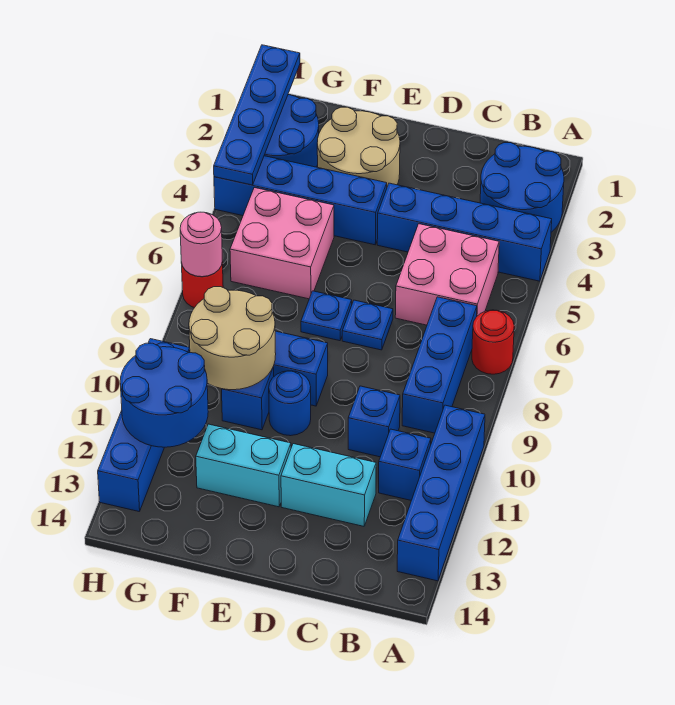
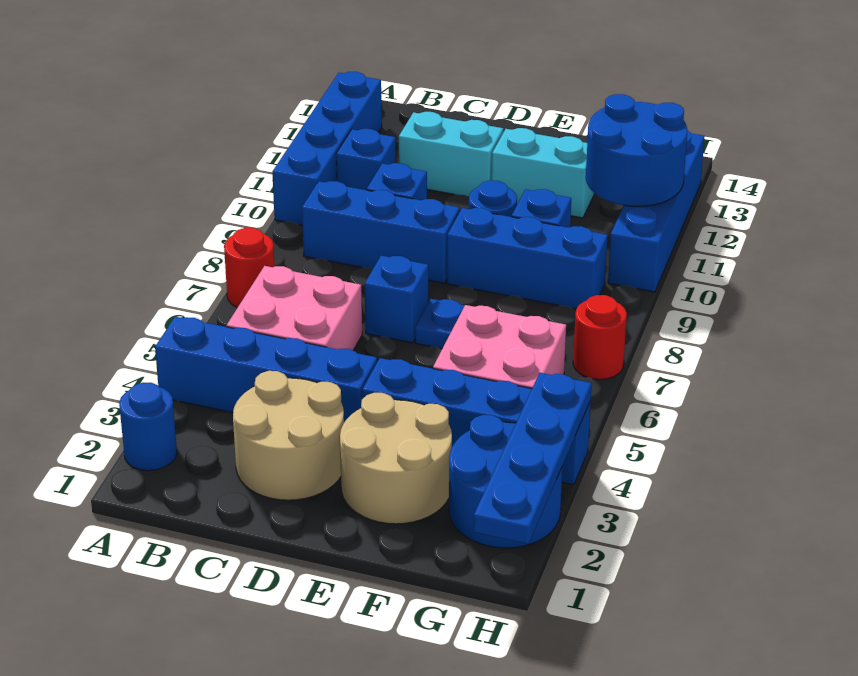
blue round brick A2:B3 level 1 -> blue round brick A2 level 1
blue brick B7:B9 level 1 -> blue brick B9:D9 level 1
blue plate D7 level 1 -> blue brick D7 level 1
tan round brick F9:G10 level 2 -> tan round brick C2:D3 level 1
pink round brick H7 level 2 -> none

